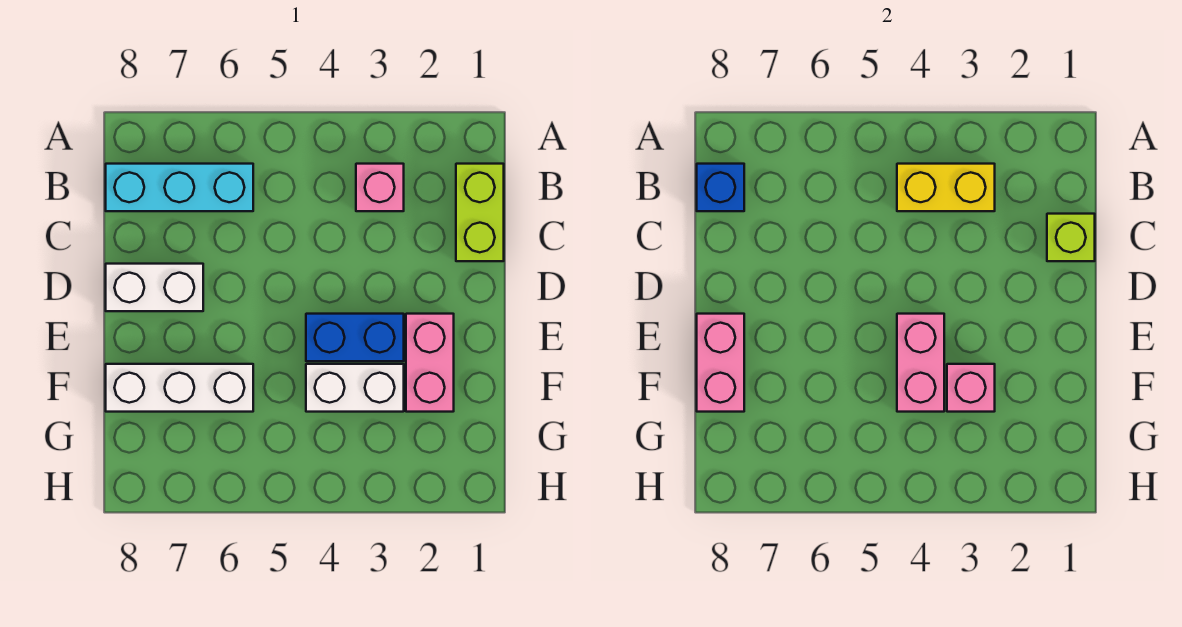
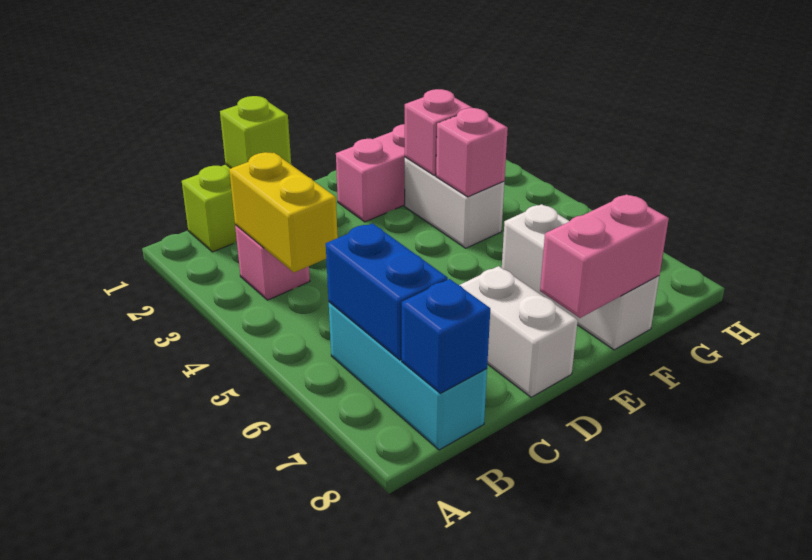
blue brick E3:E4 level 1 -> blue brick B6:B7 level 2
pink brick E4:F4 level 2 -> pink brick F4 level 2

